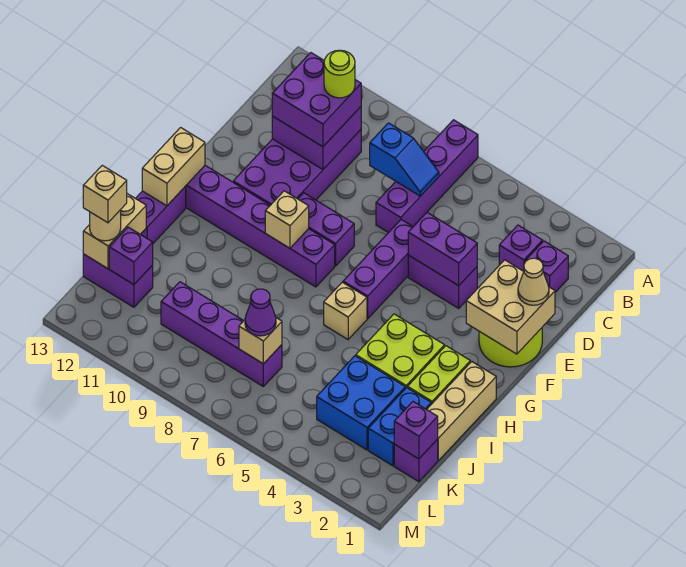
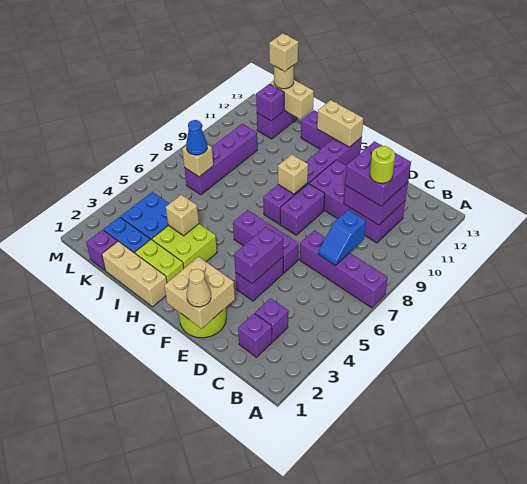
tan brick H6 level 1 -> tan brick I4 level 2
purple brick K1 level 2 -> none
purple cone K7 level 3 -> blue cone K7 level 3

